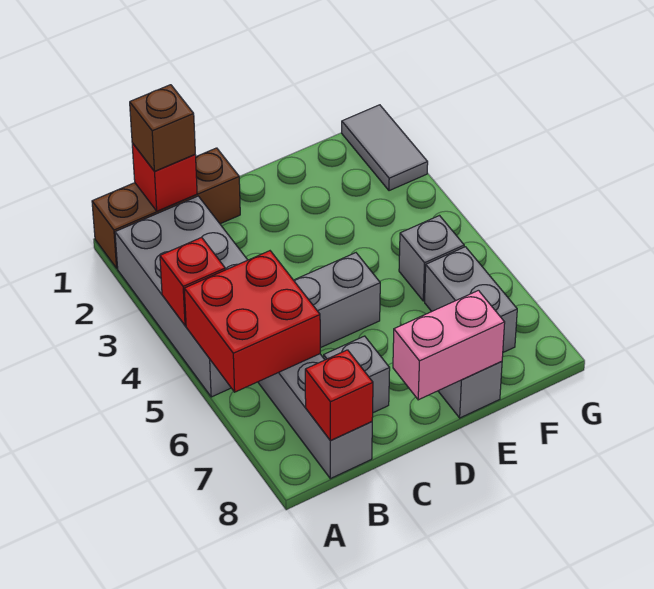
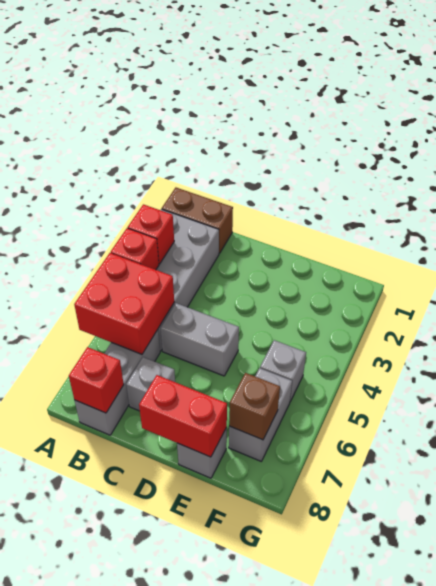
brown brick A1:C1 level 1 -> brown brick A1:B1 level 1
red brick B1 level 2 -> red brick A3 level 2
brown brick B1 level 3 -> brown brick F7 level 2
pink brick D8:E8 level 2 -> red brick D8:E8 level 2
grey tile G1:G2 level 1 -> none

